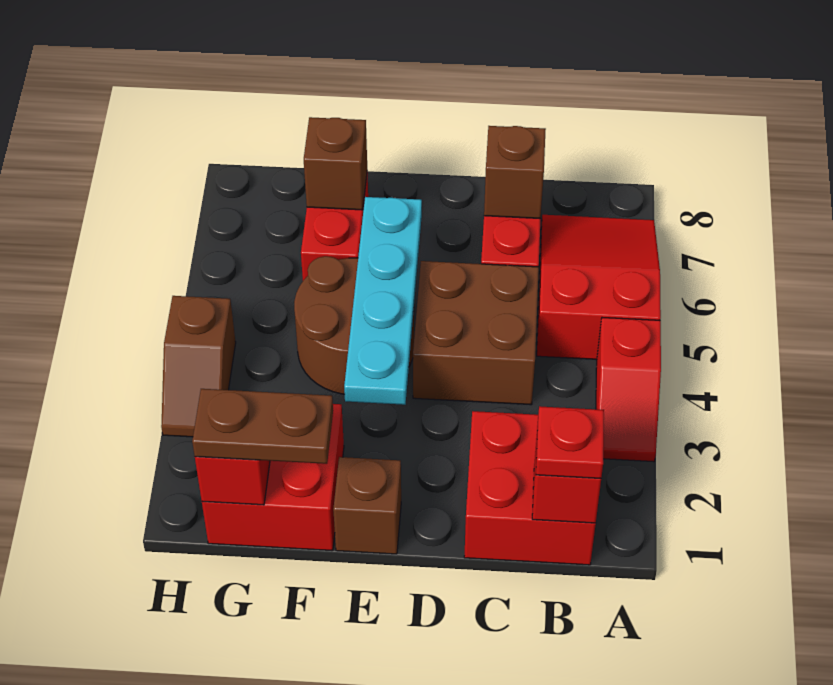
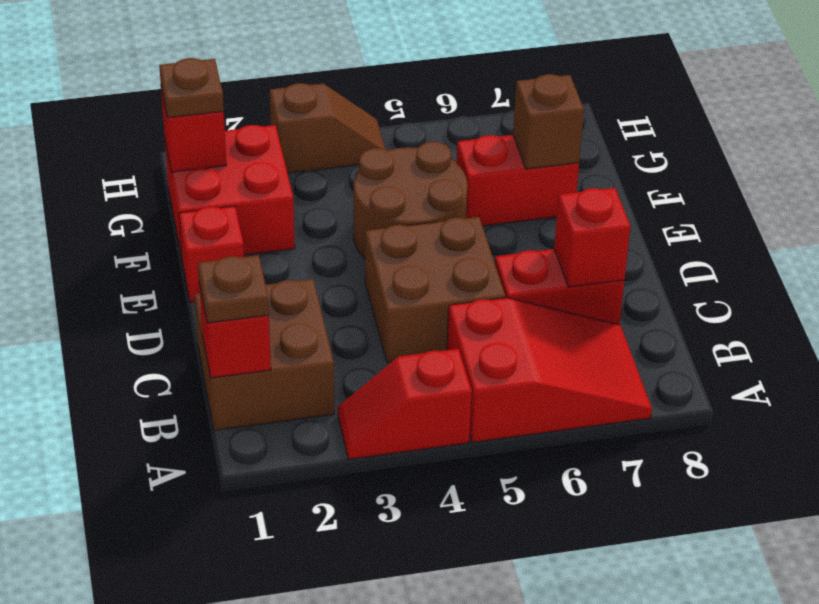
red brick B1:C2 level 1 -> brown brick B1:C2 level 1
red plate B1 level 3 -> brown plate B1 level 3
brown brick C7 level 2 -> red brick C7 level 2
brown brick E1 level 1 -> red brick E1 level 1
cyan plate E3:E6 level 2 -> none
brown plate F1:G1 level 3 -> brown plate G1 level 3
brown slope H3:H4 level 1 top 4 -> brown slope H3:H4 level 1 top 3

